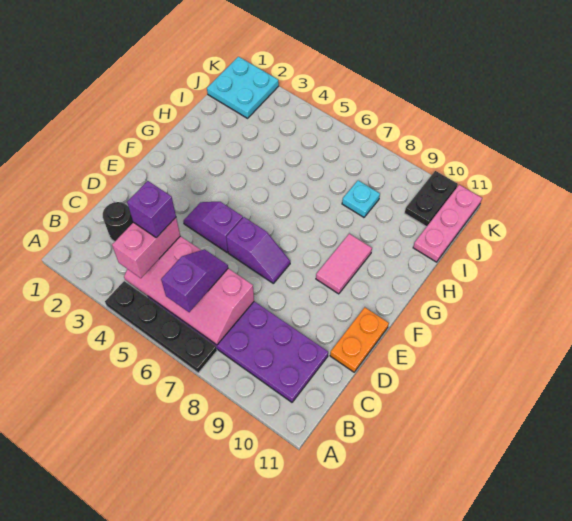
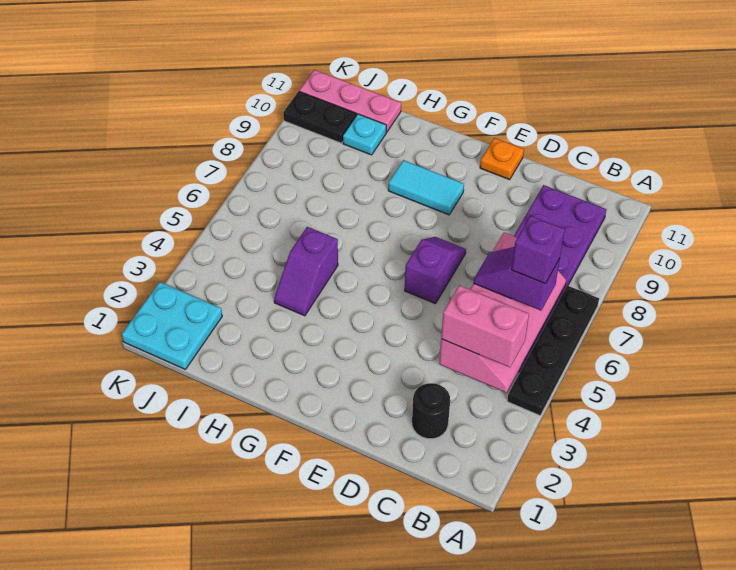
purple brick C4 level 4 -> purple brick B6 level 4
orange plate D11:E11 level 1 -> orange plate E11 level 1
purple slope E4:E5 level 1 top 5 -> purple slope H4:H5 level 1 top 5
pink tile F9:G9 level 1 -> cyan tile F9:G9 level 1
cyan plate I8 level 1 -> cyan plate I10 level 1

